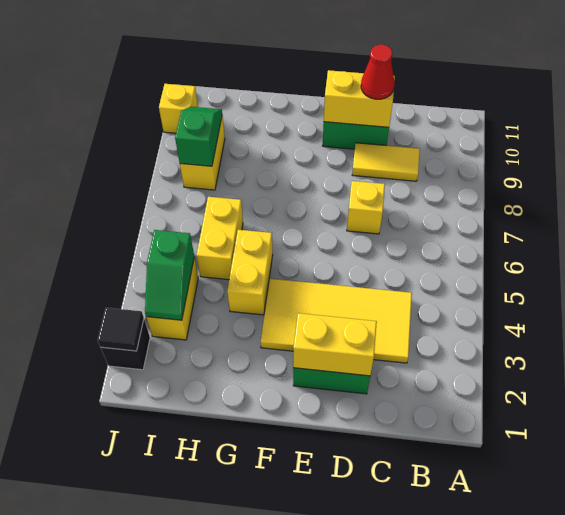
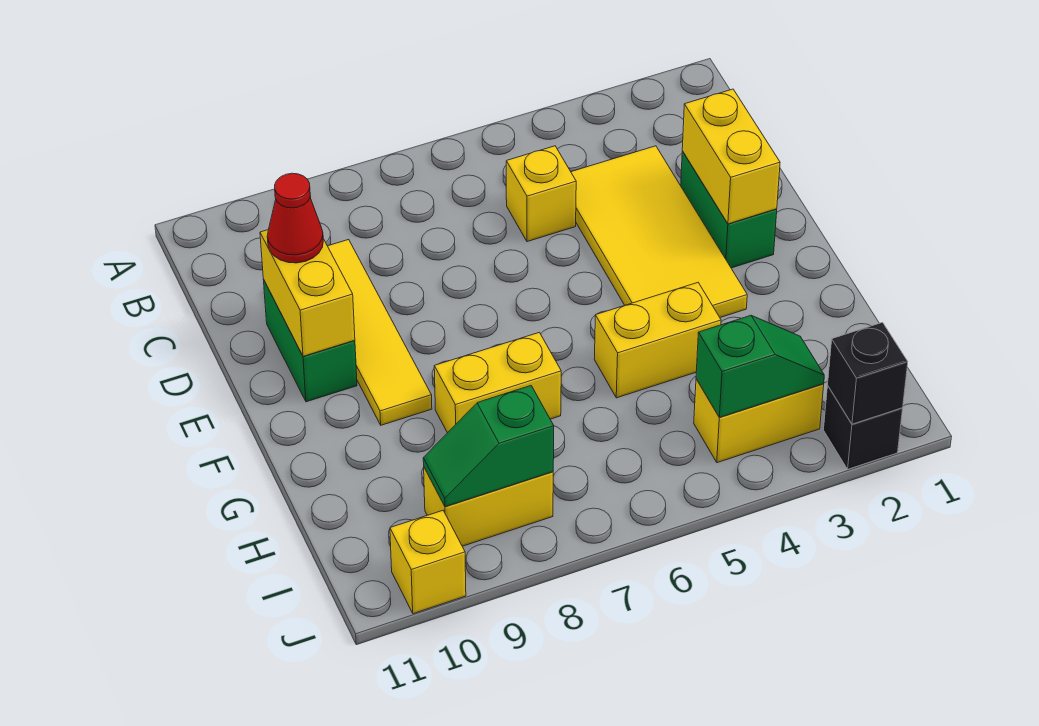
yellow tile C9:D9 level 1 -> yellow tile C9:F9 level 1
yellow brick D7 level 1 -> yellow brick C5 level 1
yellow brick H5:H6 level 1 -> yellow brick G7:G8 level 1
black tile J2 level 2 -> black brick J2 level 2

